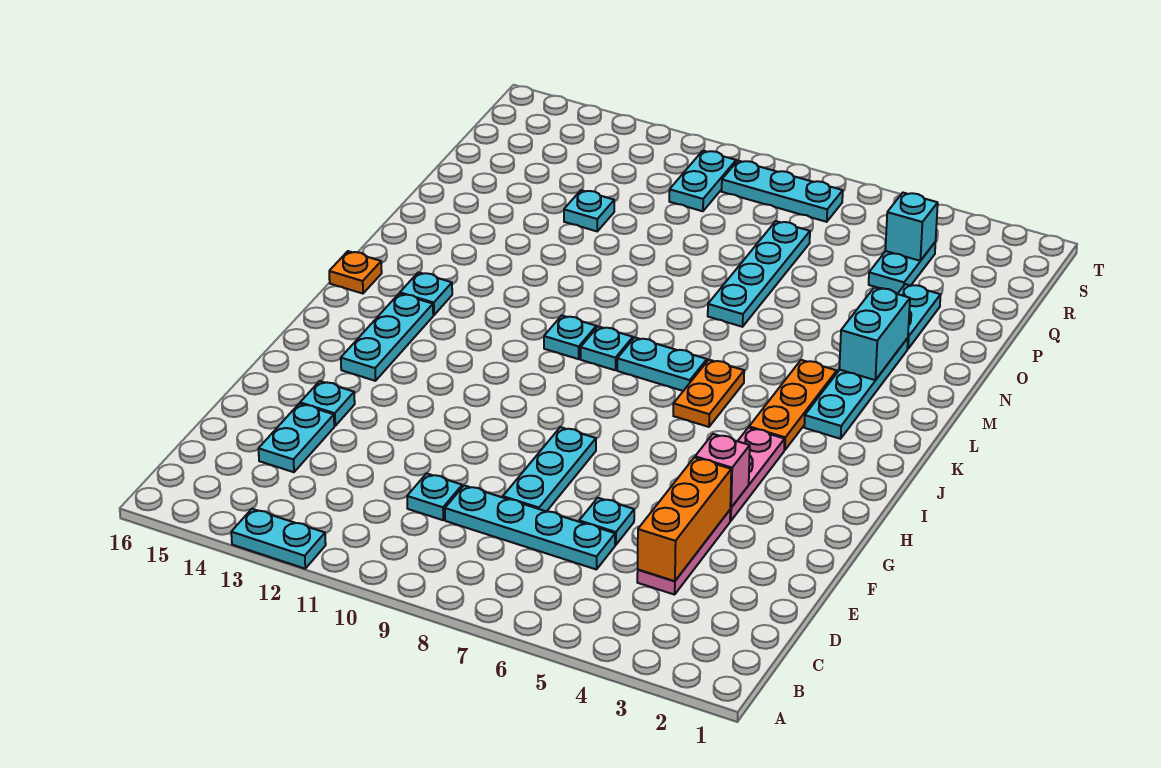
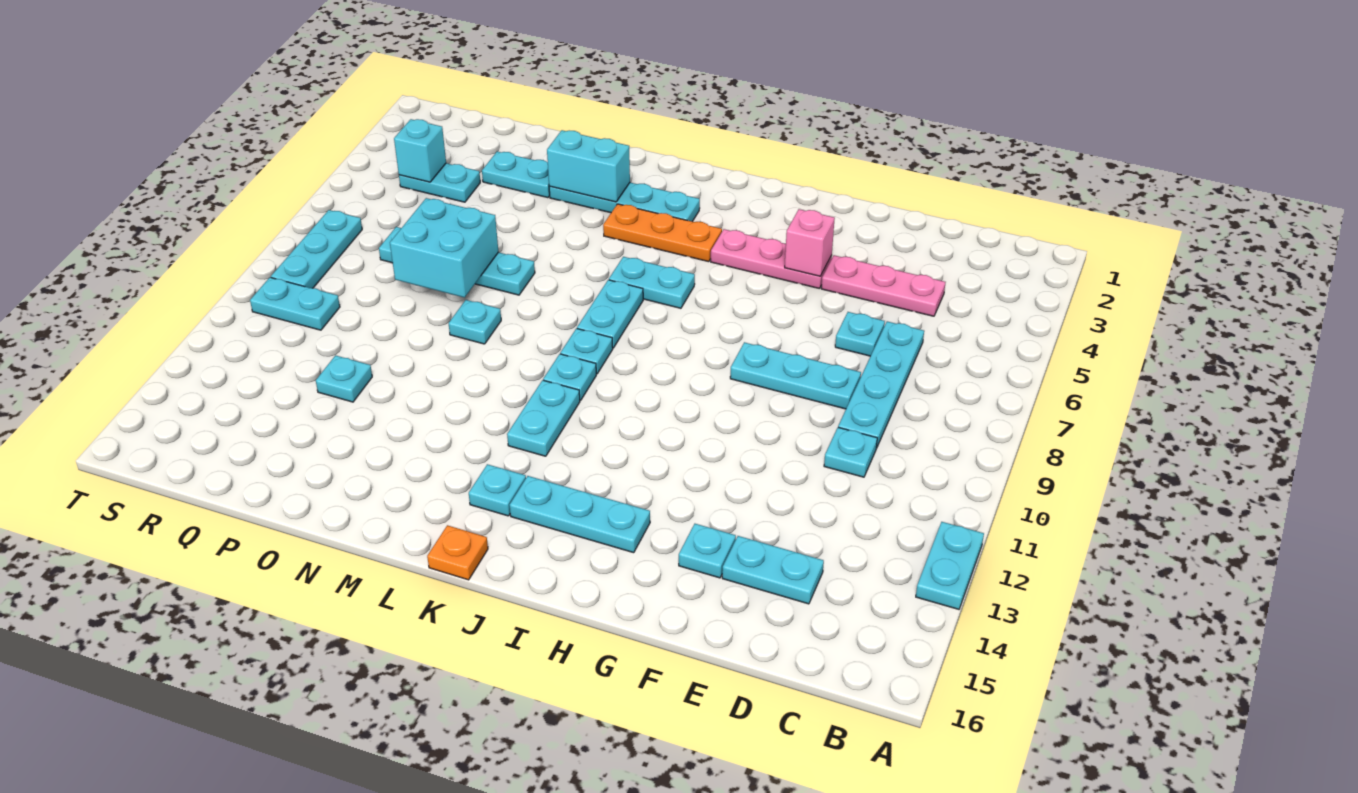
orange brick D4:F4 level 2 -> none
orange plate J6:K6 level 1 -> cyan plate J6:K6 level 1
none -> cyan plate K11:K12 level 1
none -> cyan plate N9 level 1
none -> cyan brick O7:P8 level 2

